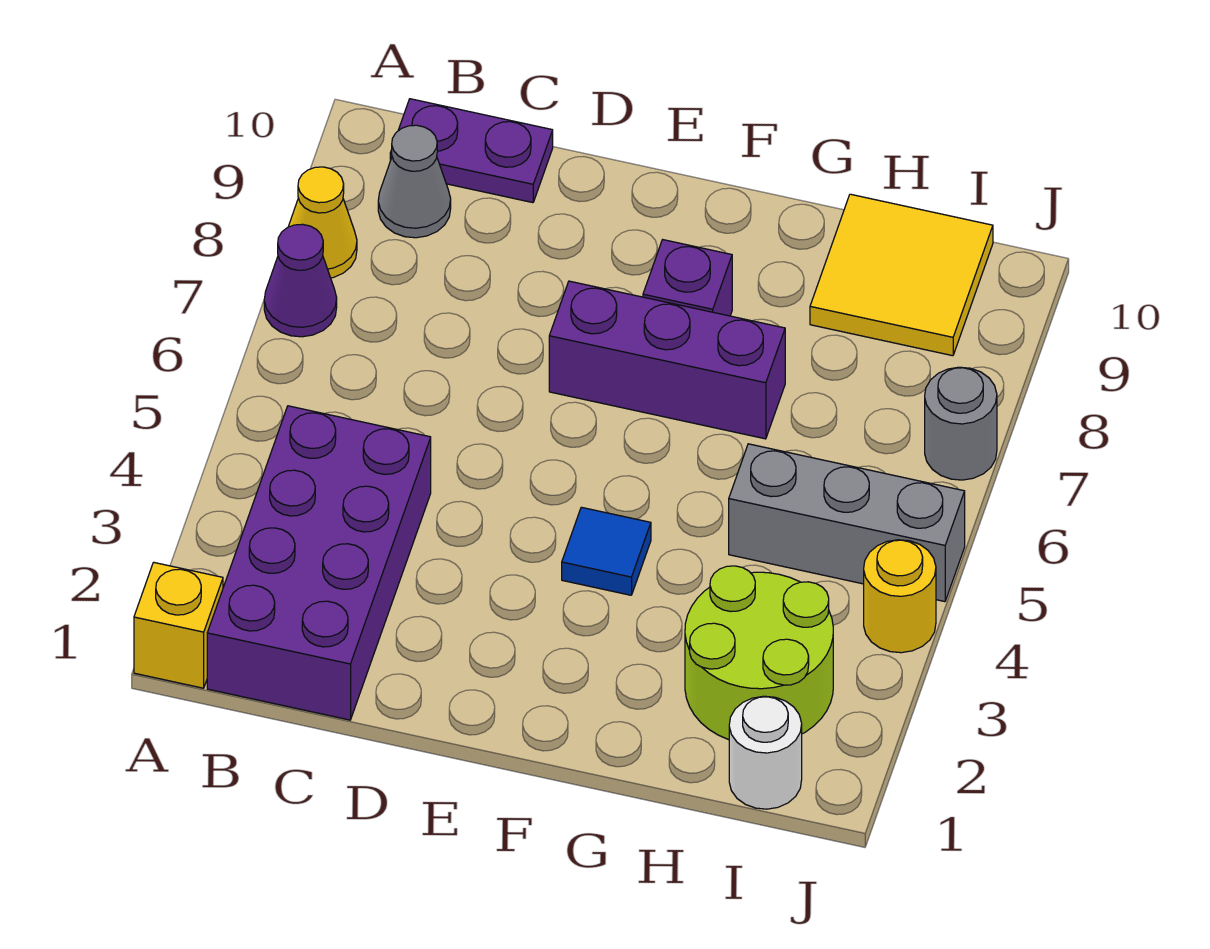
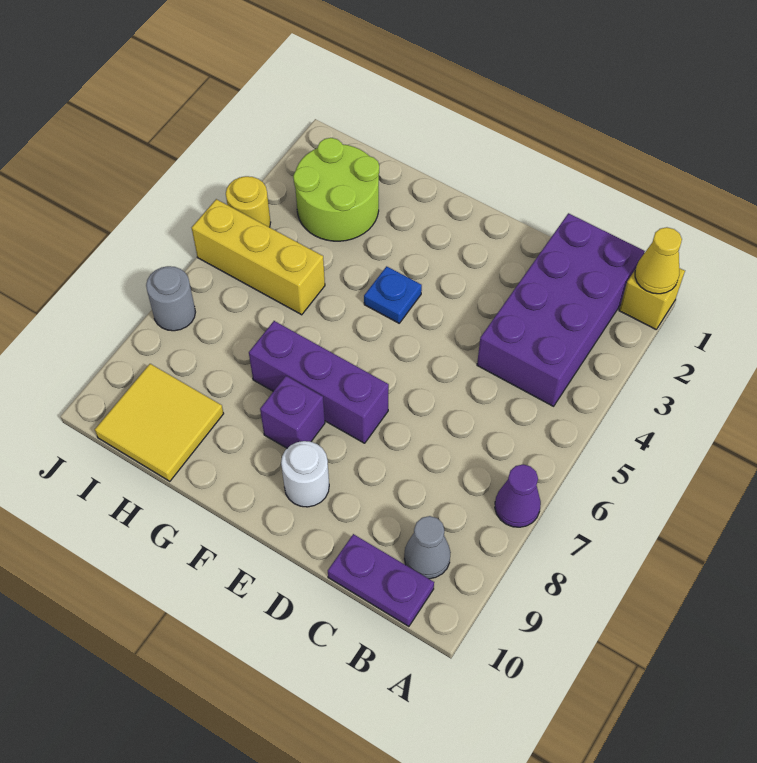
yellow cone A8 level 1 -> yellow cone A1 level 2
blue tile F4 level 1 -> blue plate F4 level 1
grey brick H5:J5 level 1 -> yellow brick H5:J5 level 1
white round brick I1 level 1 -> white round brick E9 level 1

